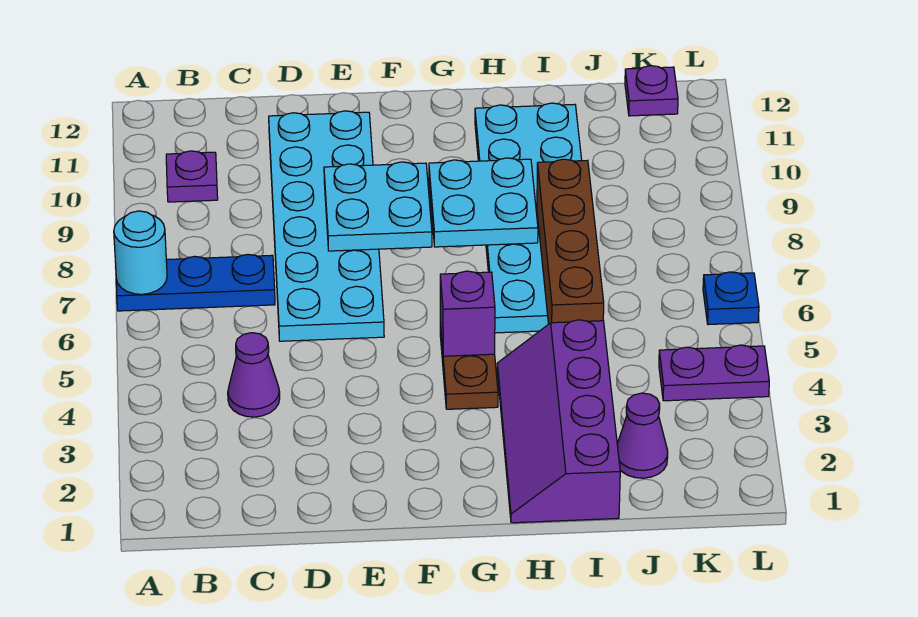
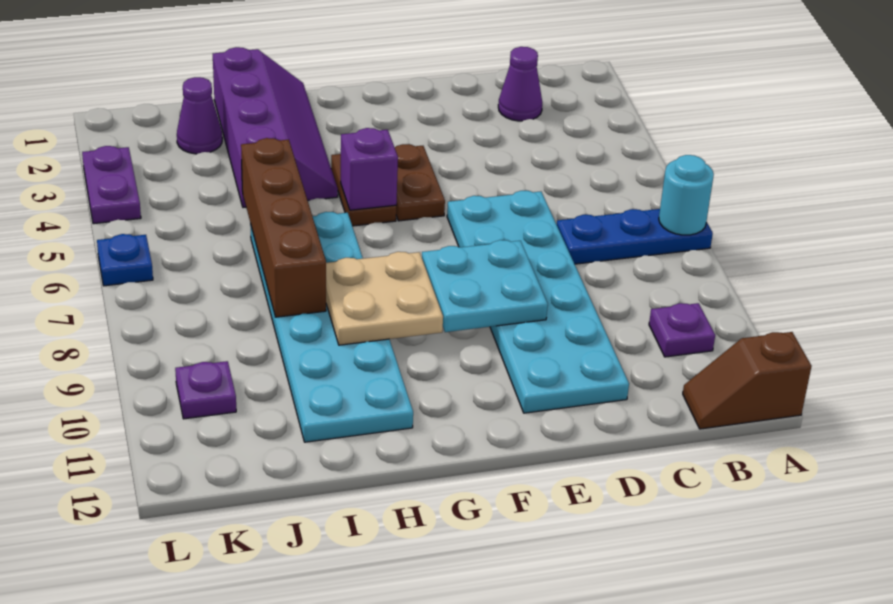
none -> brown slope A12:B12 level 1 top A
purple cone C4 level 1 -> purple cone C2 level 1
none -> brown plate F4:F5 level 1
cyan plate G8:H9 level 2 -> tan plate G8:H9 level 2
purple plate K4:L4 level 1 -> purple plate L3:L4 level 1
purple plate K12 level 1 -> purple plate K10 level 1

